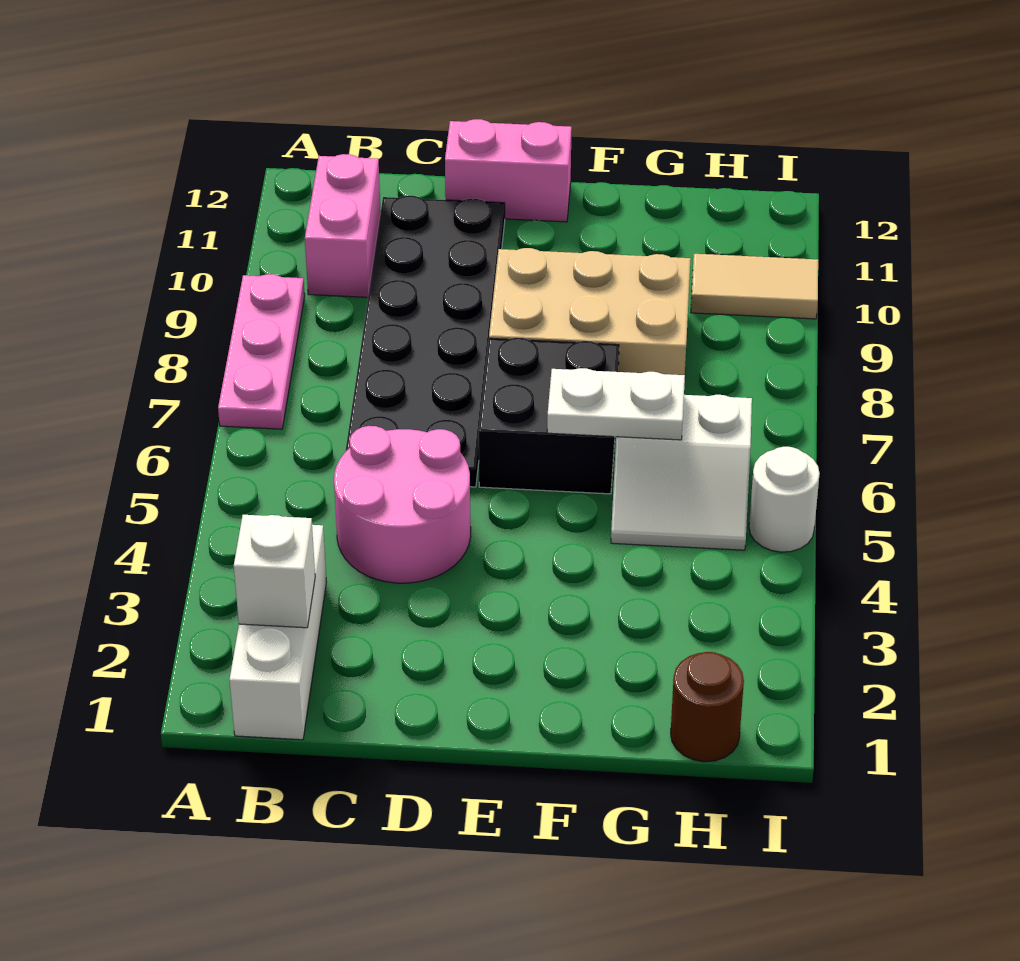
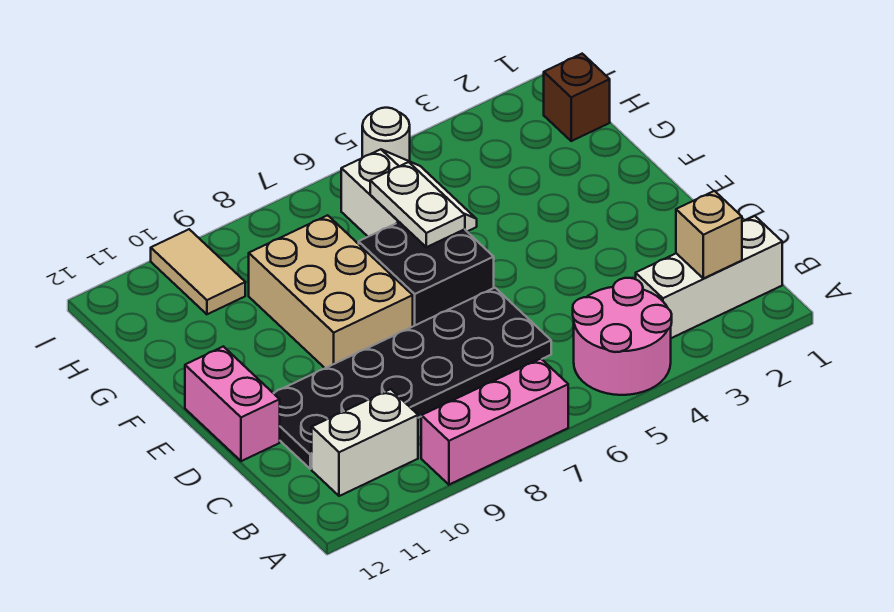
pink plate A7:A9 level 1 -> pink brick A7:A9 level 1
white brick B2 level 2 -> tan brick B2 level 2
pink brick B10:B11 level 1 -> white brick B10:B11 level 1
pink round brick C4:D5 level 1 -> pink round brick A4:B5 level 1
brown round brick H1 level 1 -> brown brick H1 level 1

